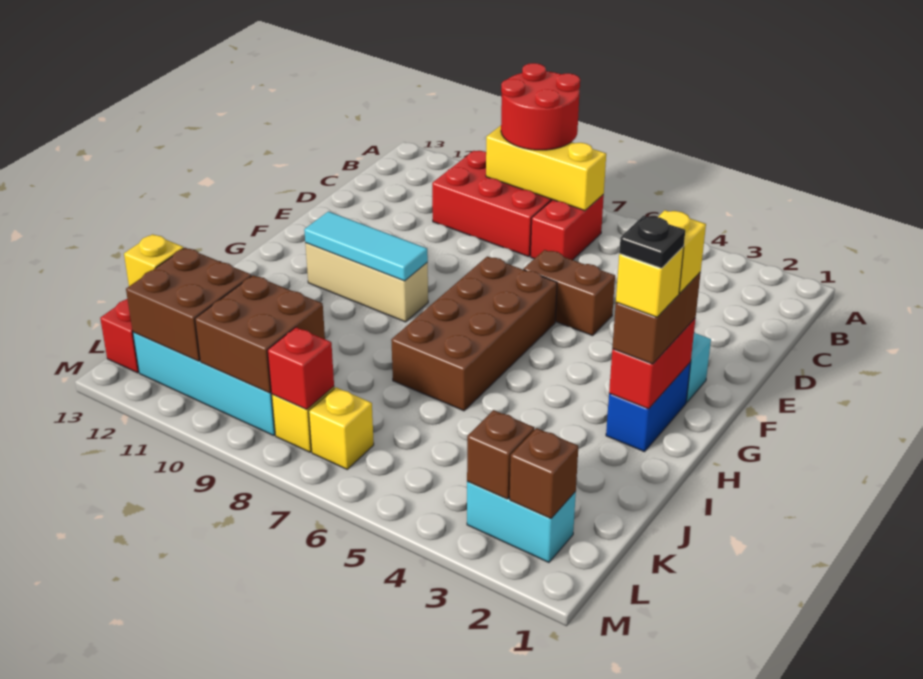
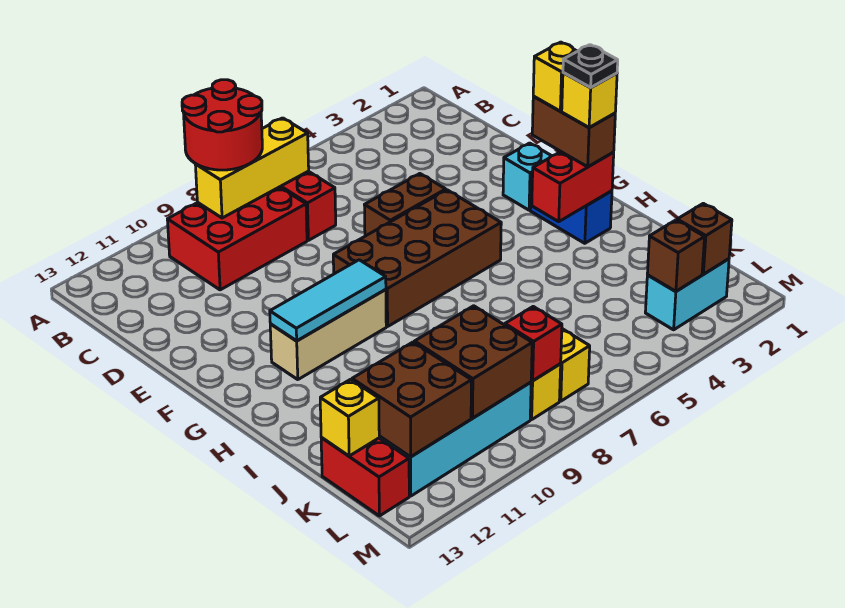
brown brick F6:I7 level 1 -> brown brick F5:G8 level 1
red brick G2:H2 level 2 -> red brick H2:H3 level 2

